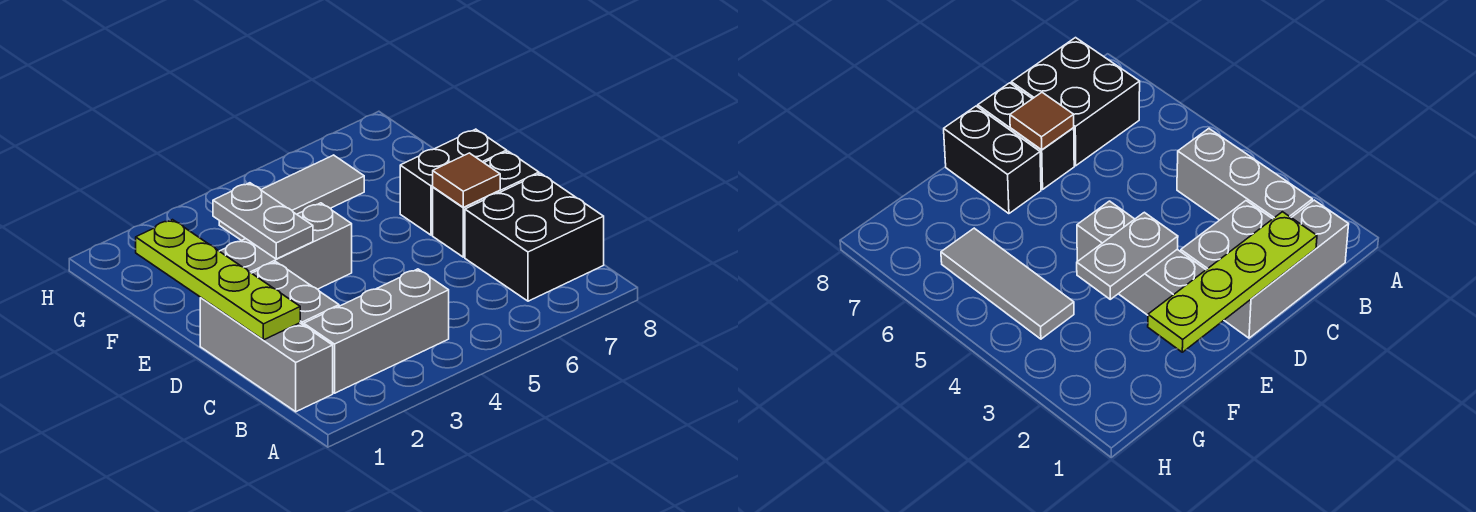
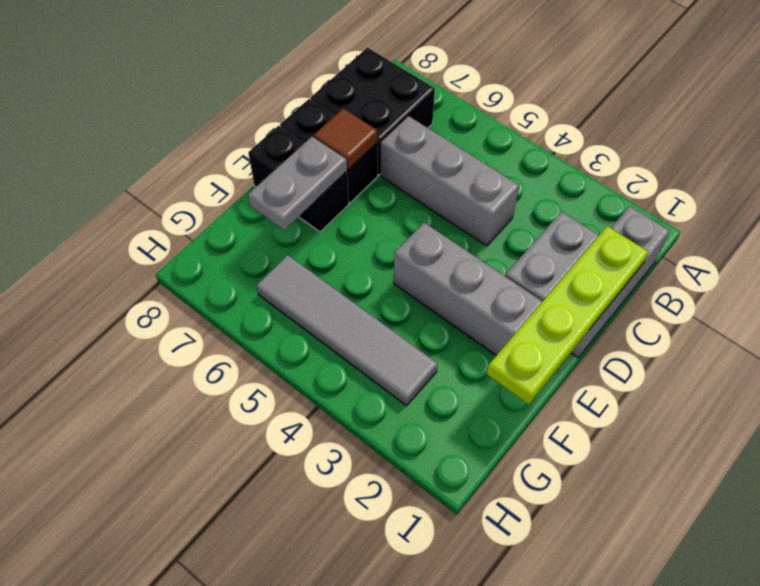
grey brick B2:B4 level 1 -> grey brick C4:C6 level 1
grey plate E3:F3 level 2 -> grey plate E7:F7 level 2
grey tile G4:G6 level 1 -> grey tile G3:G6 level 1

